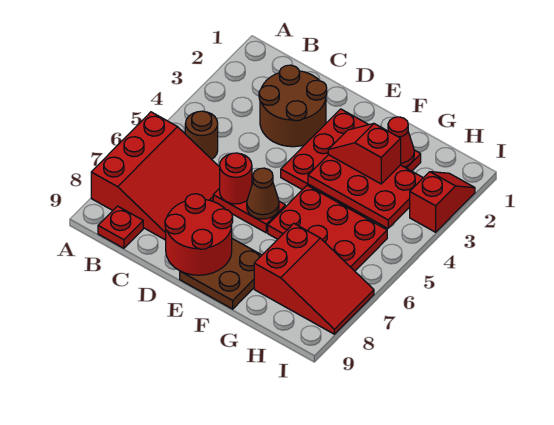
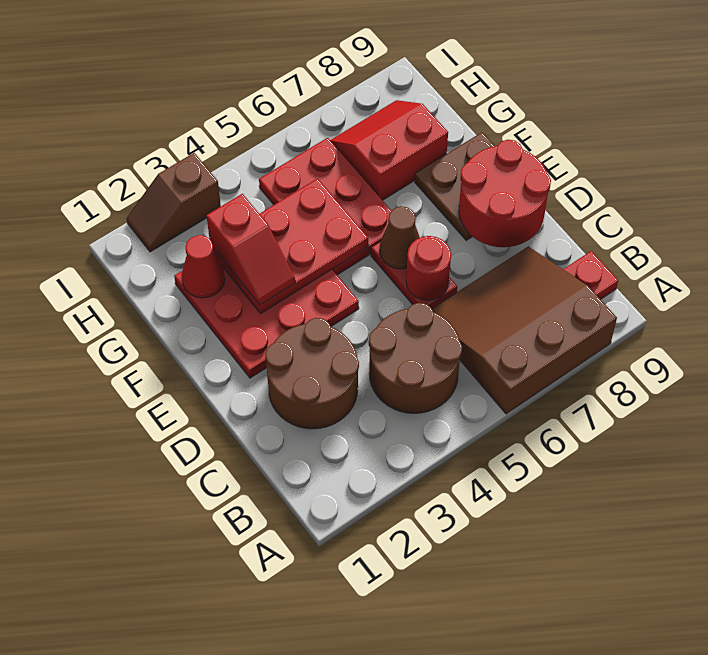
red slope A6:C8 level 1 top A -> brown slope A6:C8 level 1 top A
brown round brick B5 level 1 -> brown round brick B4:C5 level 1
red plate F3:H4 level 2 -> red plate F3:G5 level 2
red slope G7:I8 level 1 top G -> red slope G7:H8 level 1 top G
red slope I2:I3 level 1 top 3 -> brown slope I2:I3 level 1 top 3

